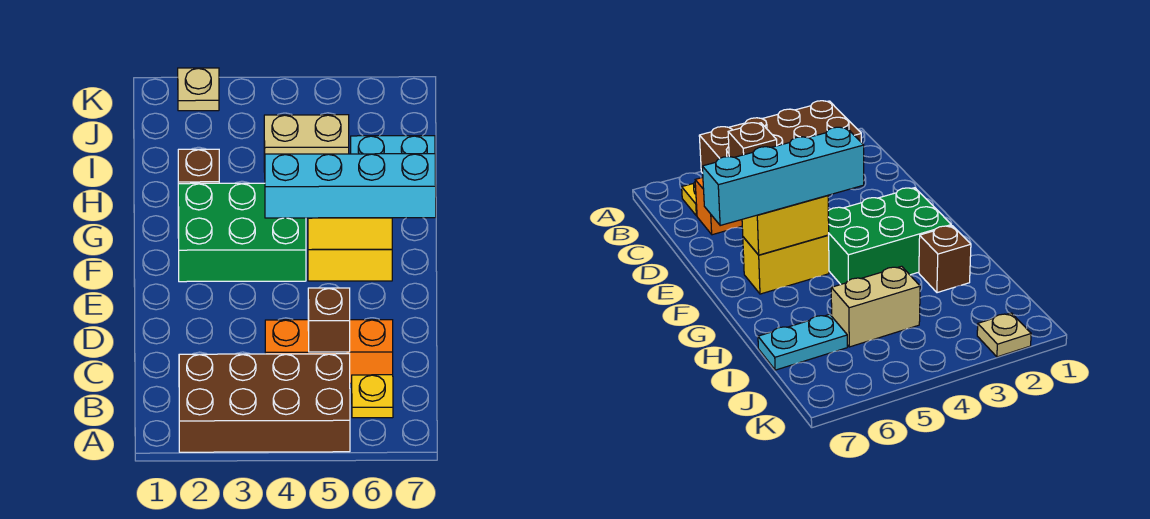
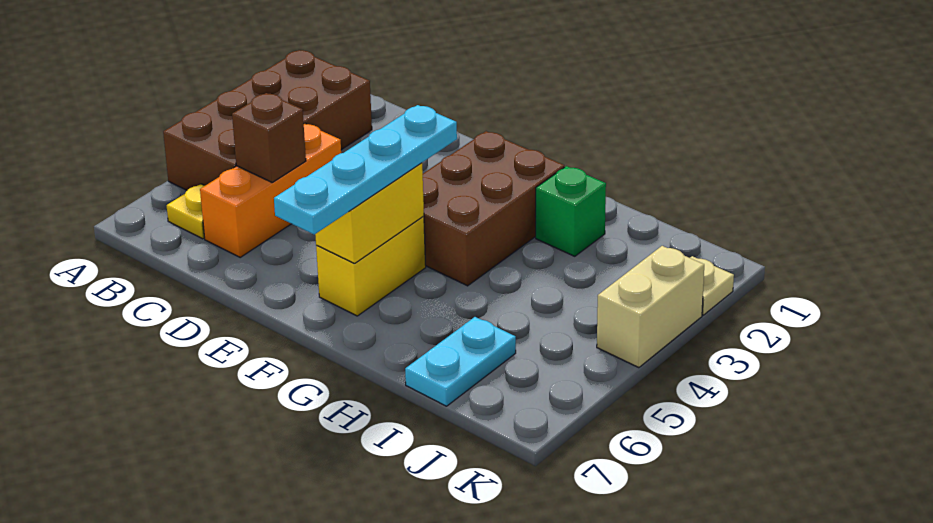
green brick F2:G4 level 1 -> brown brick F2:G4 level 1
cyan brick F4:F7 level 3 -> cyan plate F4:F7 level 3
brown brick H2 level 1 -> green brick H2 level 1
tan brick I4:I5 level 1 -> tan brick K3:K4 level 1

